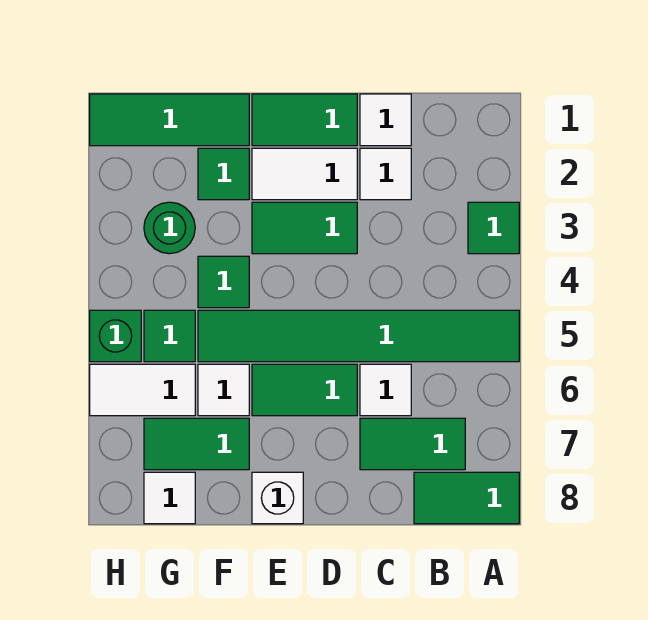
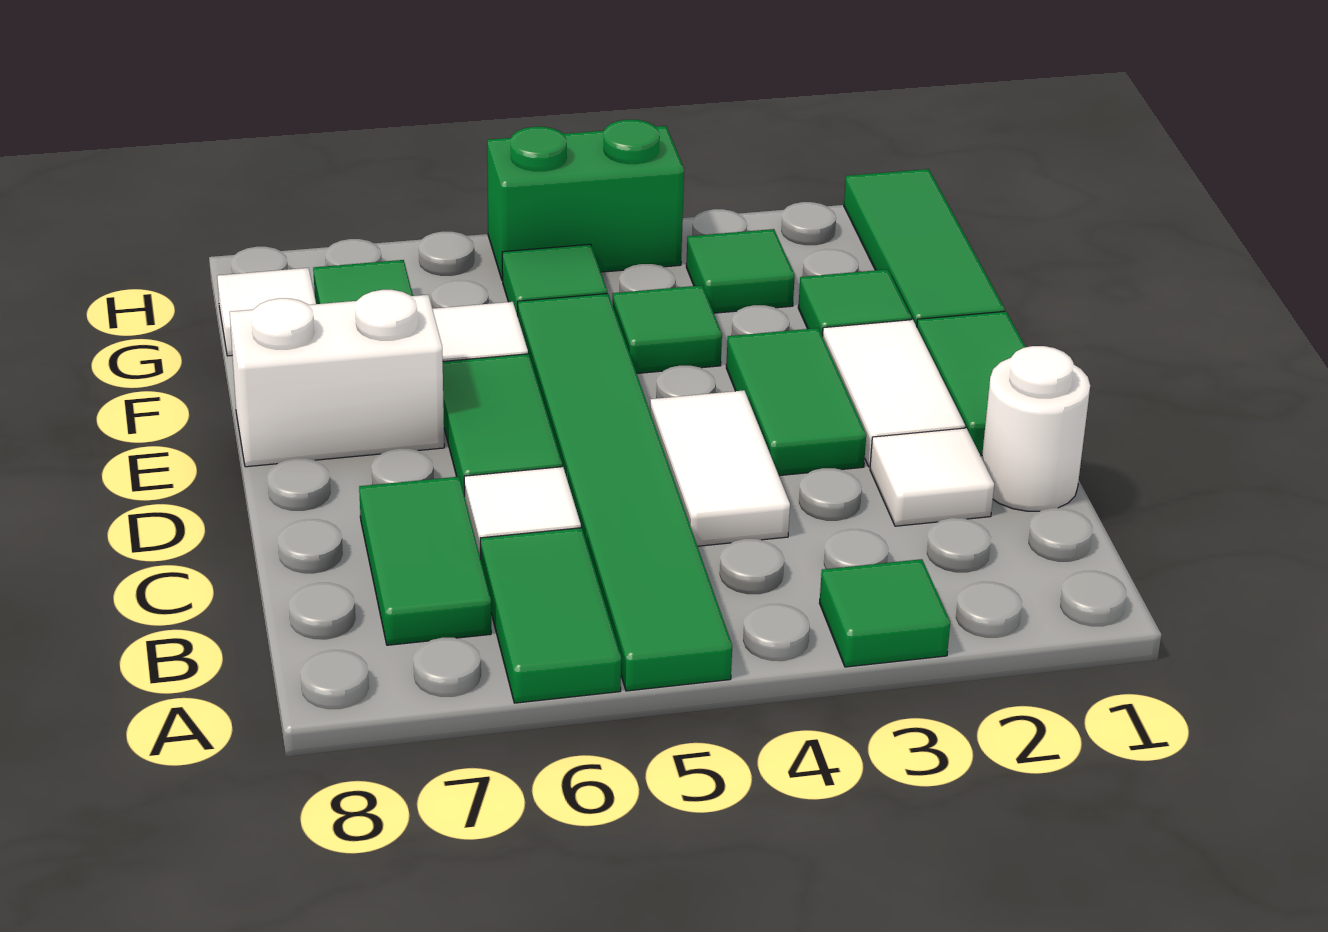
green tile A8:B8 level 1 -> green tile A6:B6 level 1
white tile C1 level 1 -> white round brick C1 level 1
white brick E8 level 1 -> white brick E7:E8 level 1
green round brick G3 level 1 -> green tile G3 level 1
white tile G6:H6 level 1 -> white tile C4:D4 level 1
green brick H5 level 1 -> green brick H4:H5 level 1

